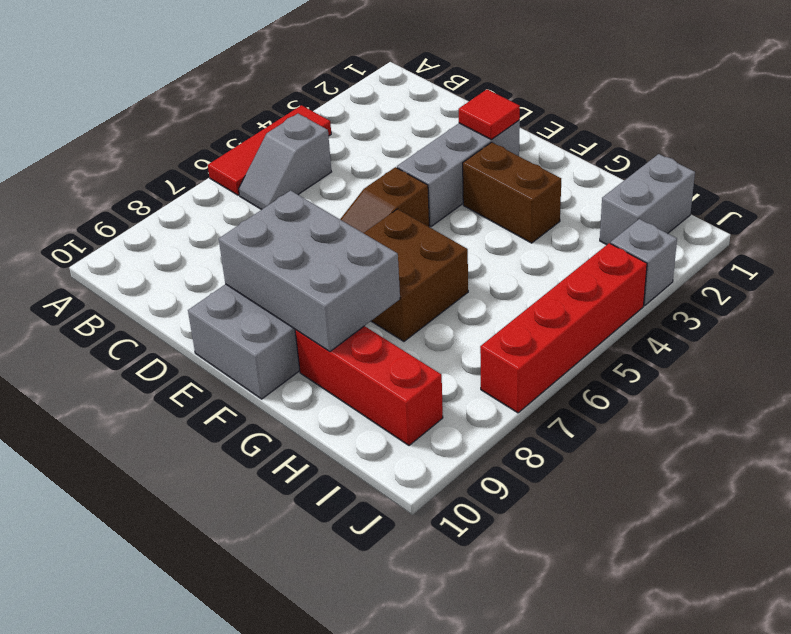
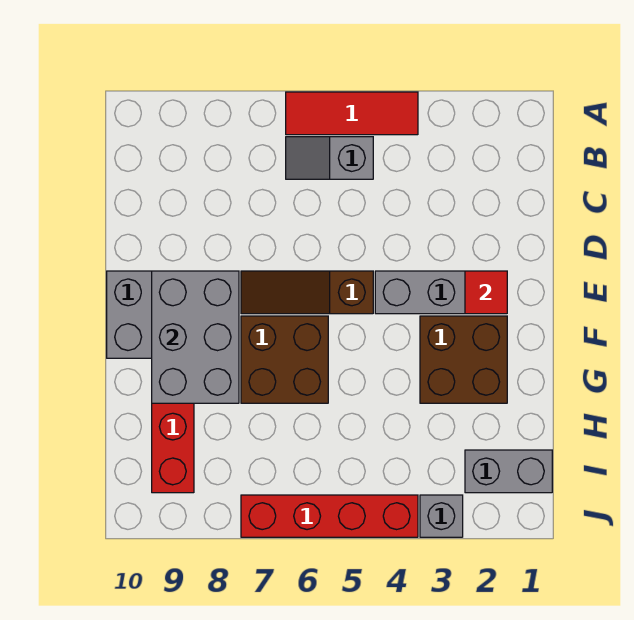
brown brick F3:G3 level 1 -> brown brick F2:G3 level 1

